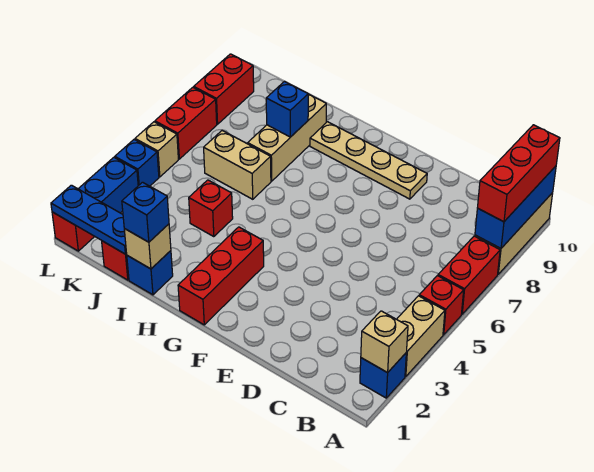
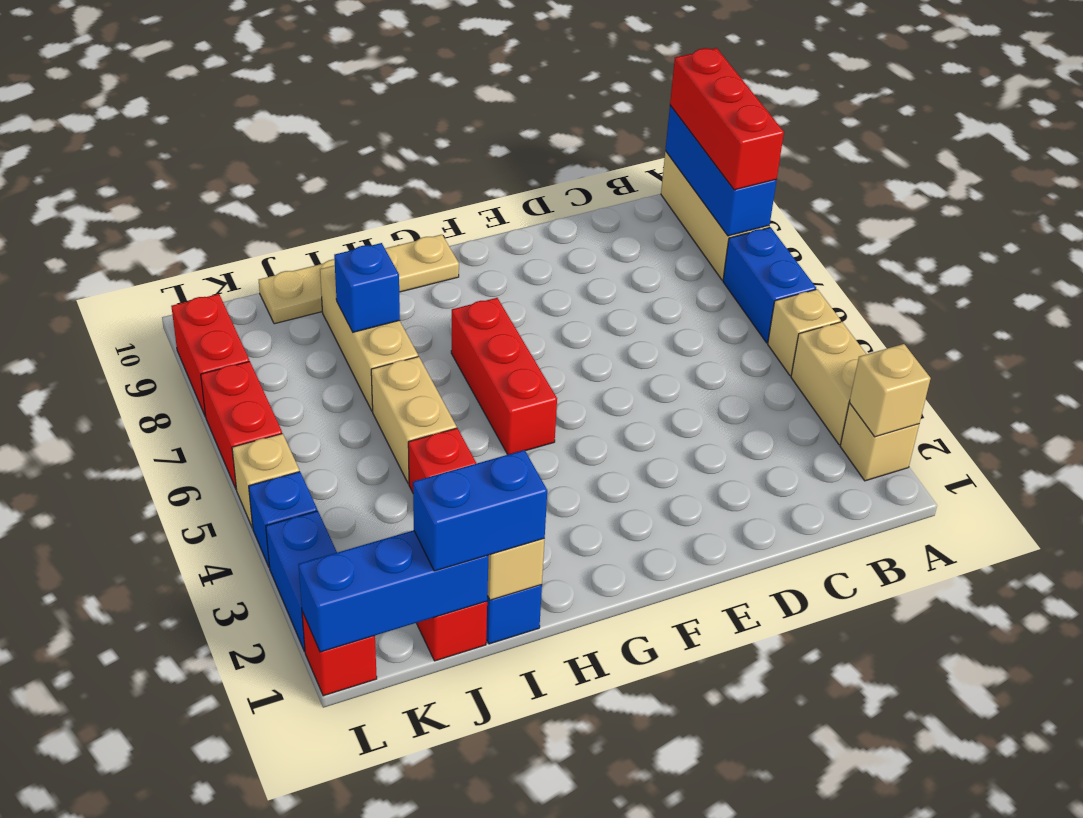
blue brick A2 level 1 -> tan brick A2 level 1
red brick A5 level 1 -> tan brick A5 level 1
red brick A6:A7 level 1 -> blue brick A6:A7 level 1
tan plate E9:H9 level 1 -> tan plate G10:J10 level 1
red brick G1:G3 level 1 -> red brick G5:G7 level 1
blue brick I1 level 3 -> blue brick I1:J1 level 3
tan brick I6:J6 level 1 -> tan brick I5:I6 level 1
blue plate J1:L1 level 2 -> blue brick J1:L1 level 2

